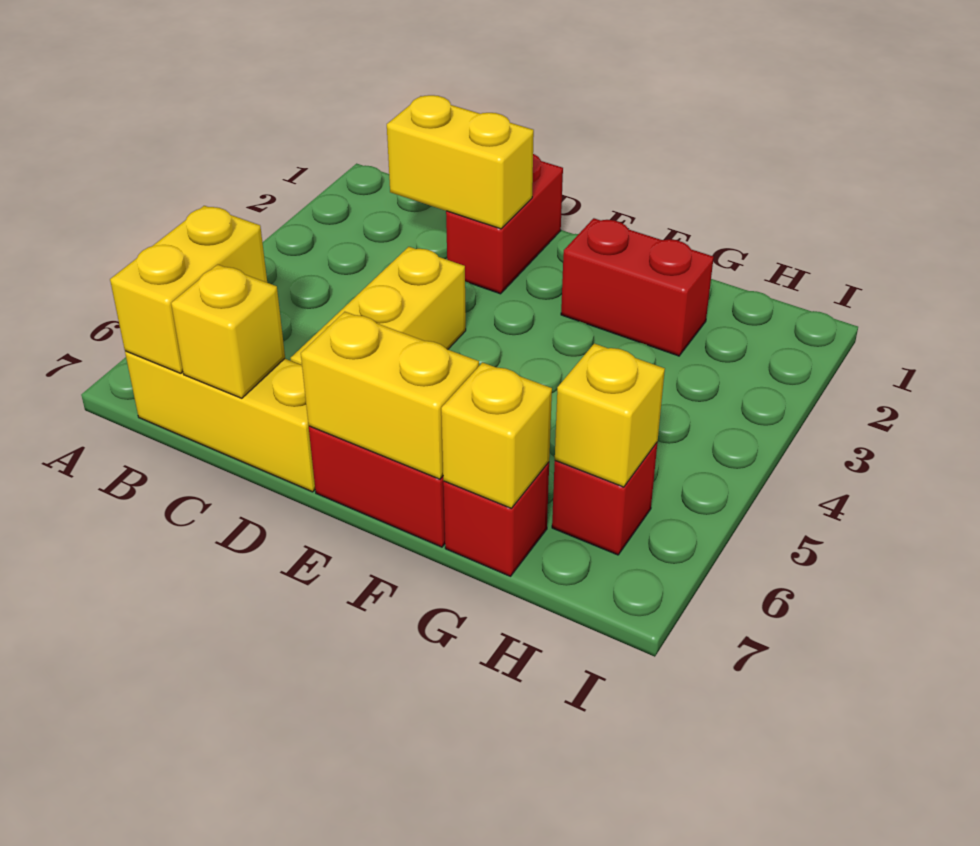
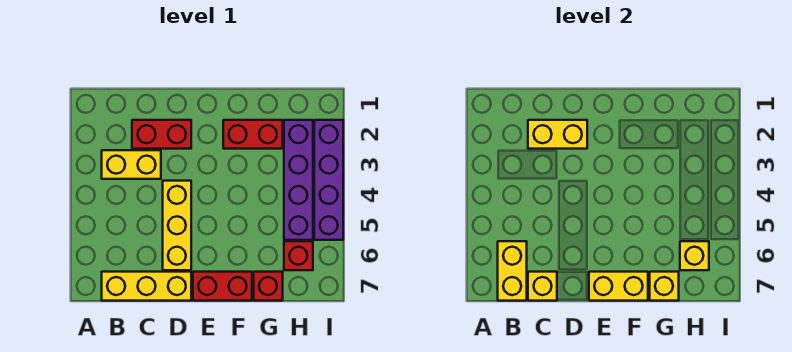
none -> yellow brick B3:C3 level 1
red brick D1:D2 level 1 -> red brick C2:D2 level 1
none -> purple brick H2:H5 level 1
none -> purple brick I2:I5 level 1

